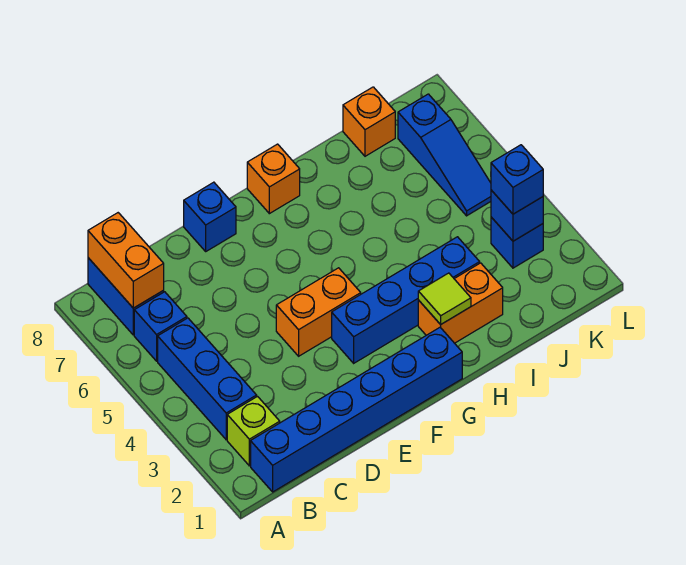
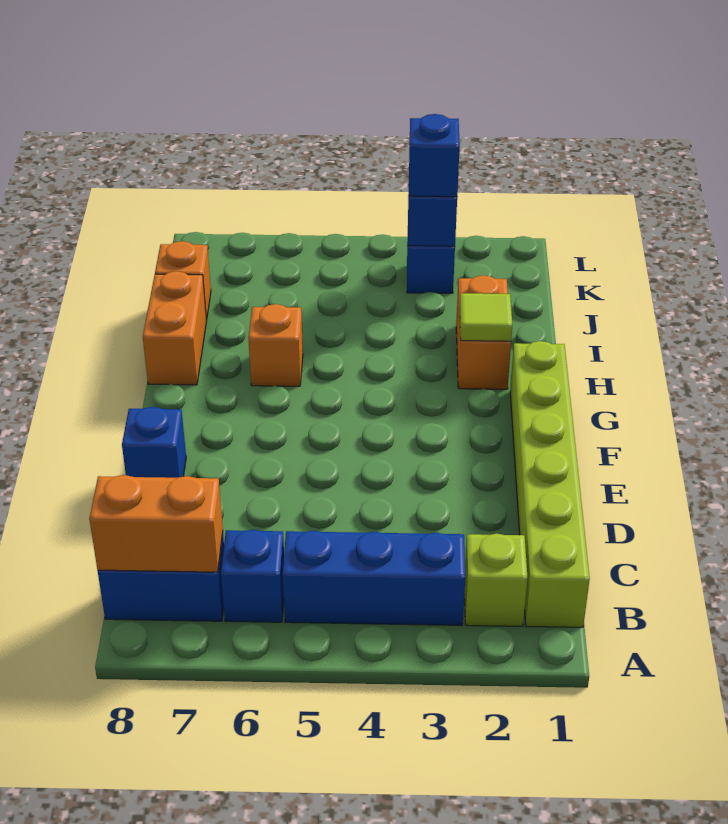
blue brick B1:G1 level 1 -> lime brick B1:G1 level 1
orange brick E4:F4 level 1 -> orange brick H8:I8 level 1
blue brick F3:I3 level 1 -> none
orange brick G8 level 1 -> orange brick H6 level 1
blue slope K5:K7 level 1 top 7 -> none

